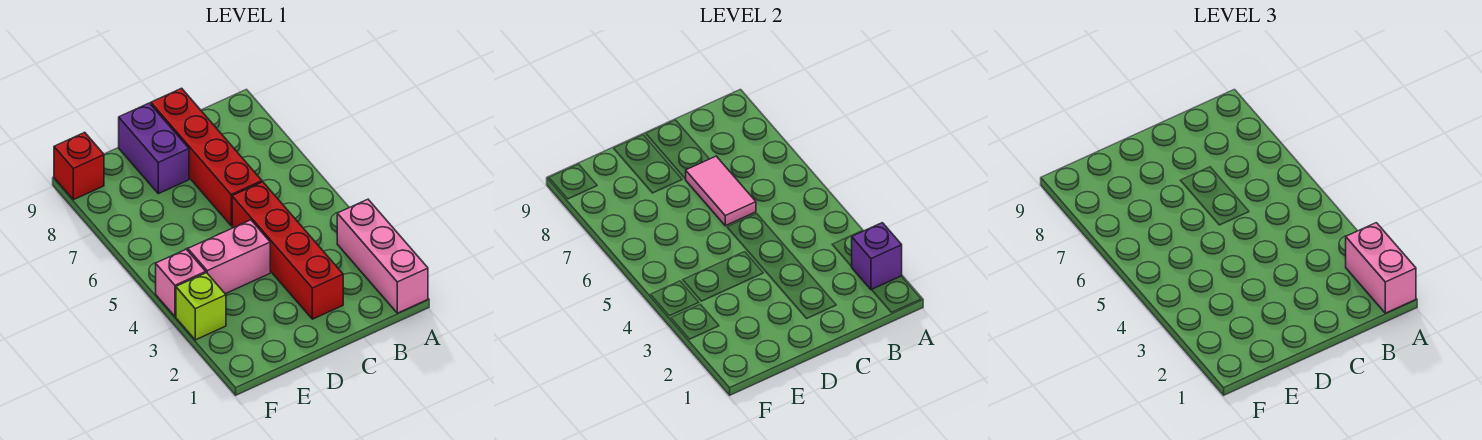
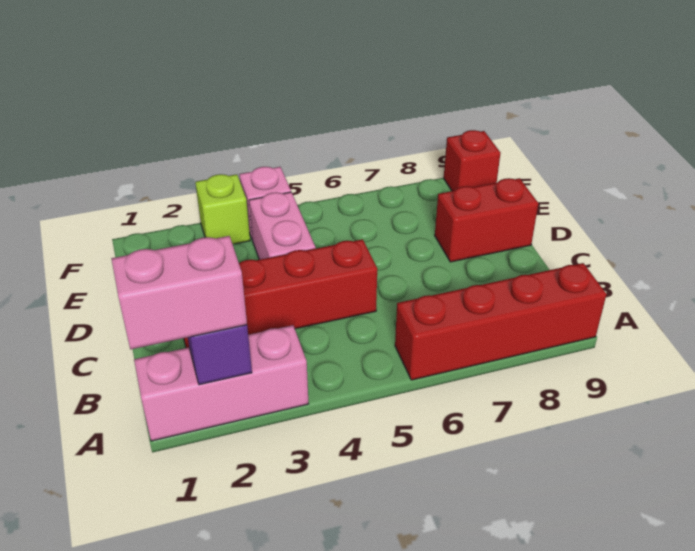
red brick C6:C9 level 1 -> red brick A6:A9 level 1
pink tile C6:C7 level 2 -> none
purple brick D8:D9 level 1 -> red brick D8:D9 level 1

